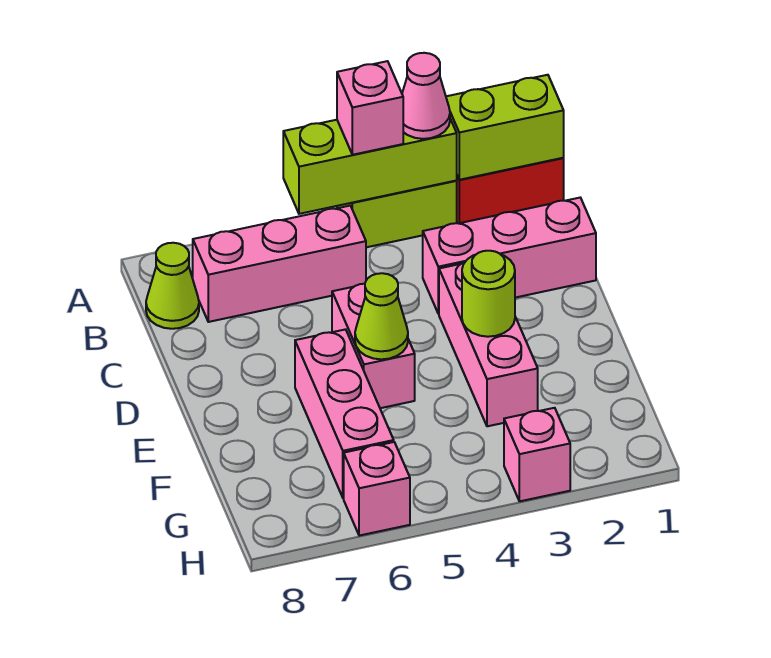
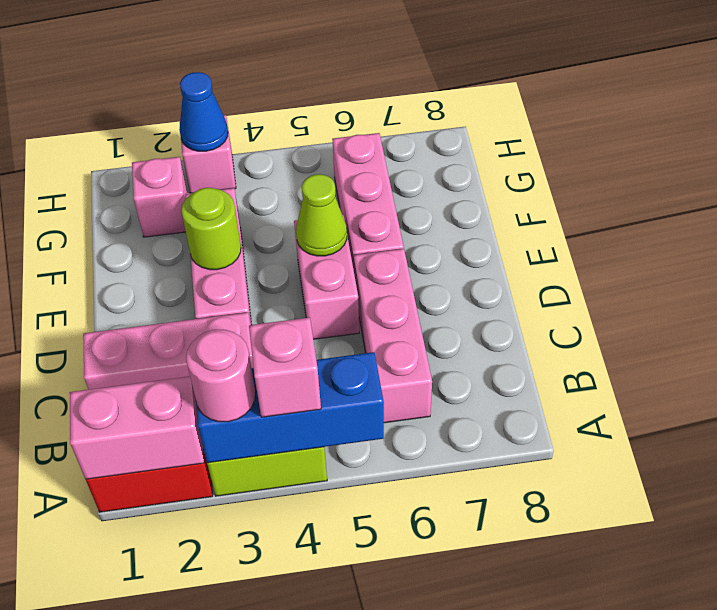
lime brick A1:A2 level 2 -> pink brick A1:A2 level 2
lime brick A3:A5 level 2 -> blue brick A3:A5 level 2
pink cone A3 level 3 -> pink round brick A3 level 3
pink brick B5:B7 level 1 -> pink brick B6:D6 level 1
lime cone B8 level 1 -> none
none -> blue cone H3 level 2
pink brick H6 level 1 -> pink brick G2 level 1

